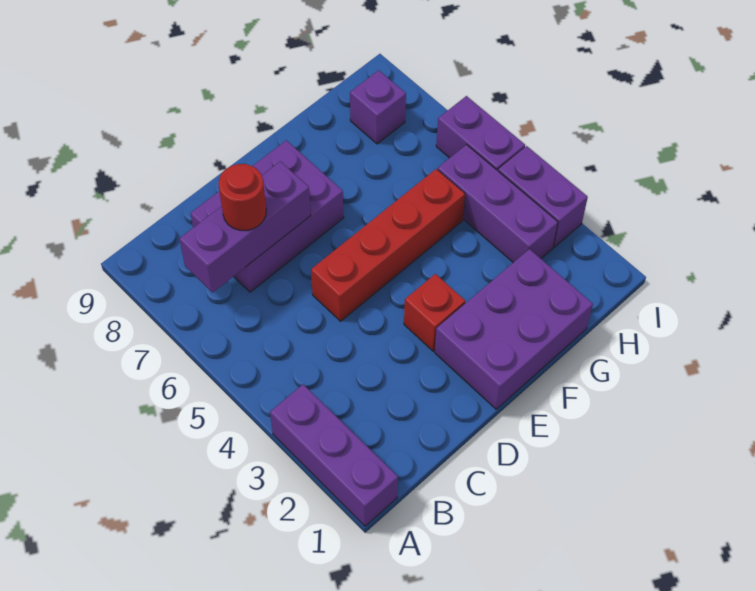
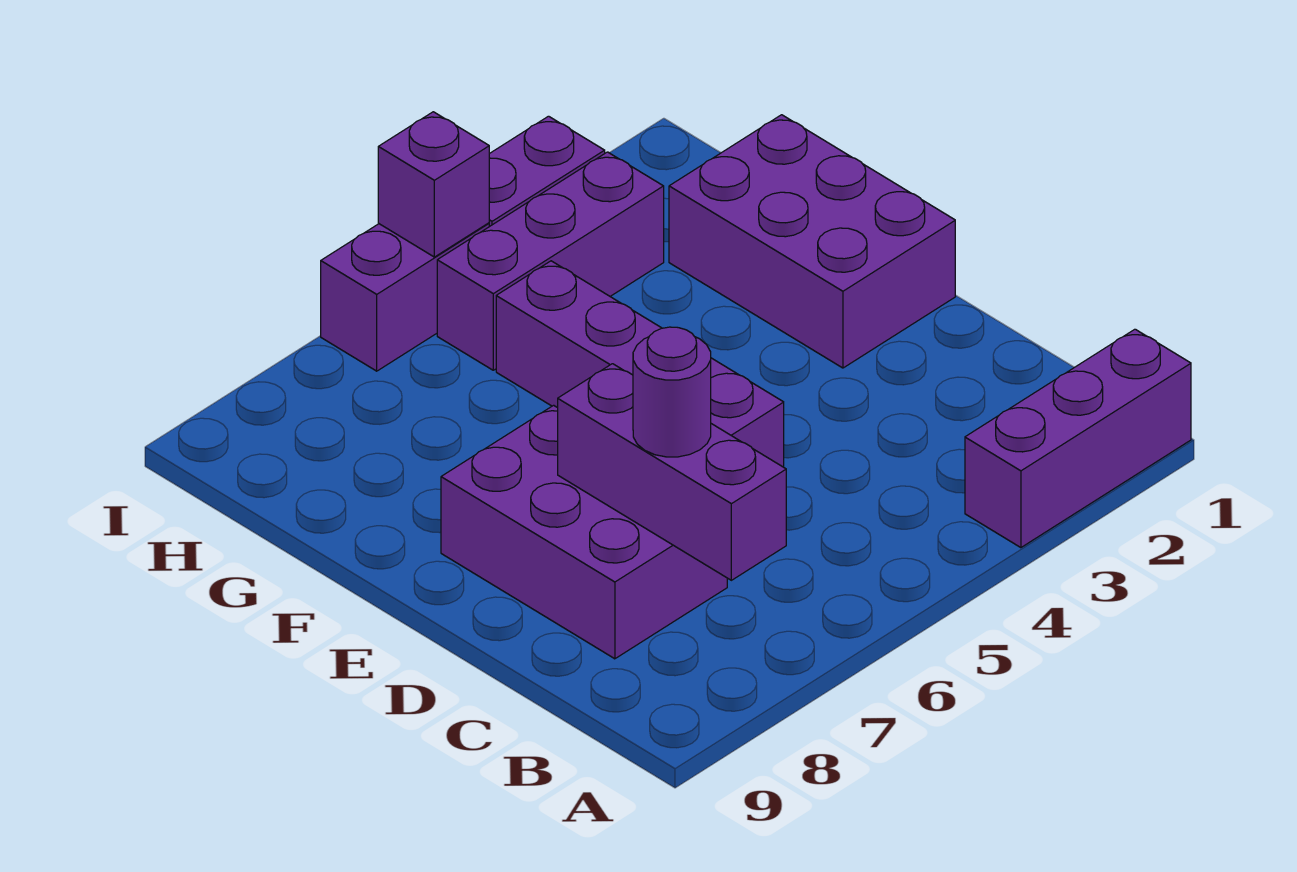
red round brick C7 level 3 -> purple round brick C7 level 3
red brick D5:G5 level 1 -> purple brick D5:G5 level 1
red brick E3 level 1 -> none
purple brick H8 level 1 -> purple brick I5 level 2

